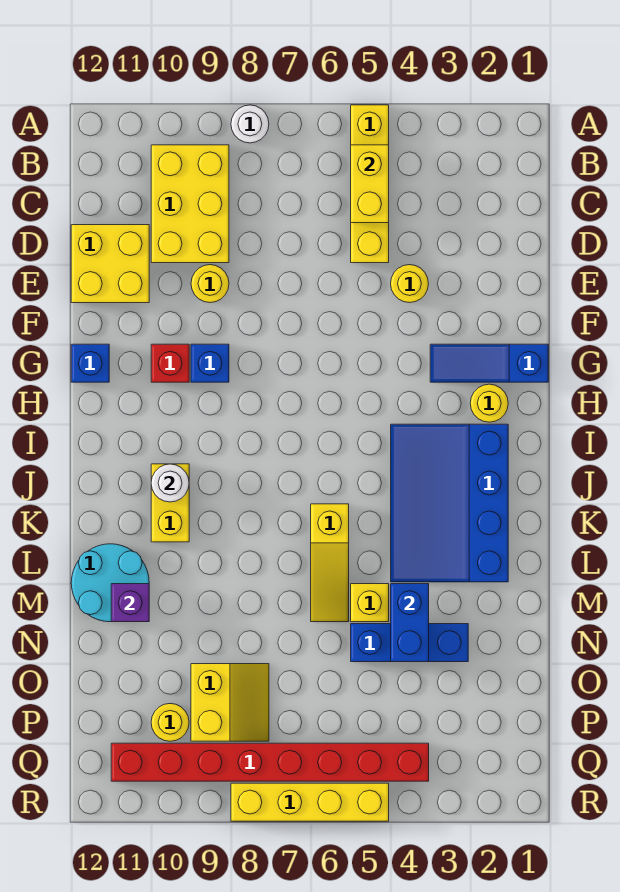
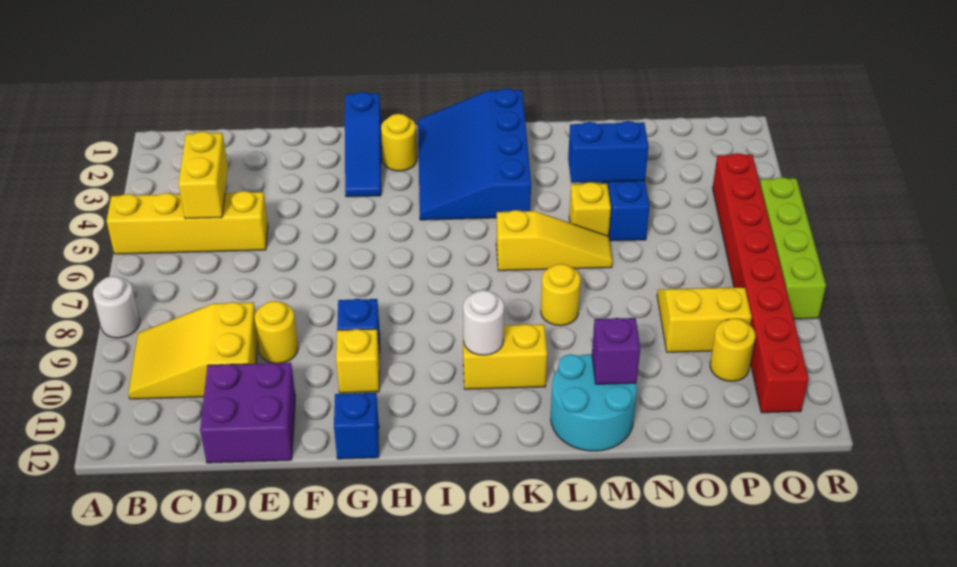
yellow brick B5:C5 level 2 -> yellow brick C4:C5 level 2
yellow brick B9:D10 level 1 -> yellow slope B9:D10 level 1 top D
yellow brick D11:E12 level 1 -> purple brick D11:E12 level 1
yellow round brick E4 level 1 -> yellow round brick L8 level 1
red brick G10 level 1 -> yellow brick G10 level 1
blue slope I2:L4 level 1 top 2 -> blue slope I1:K4 level 1 top K
yellow brick R5:R8 level 1 -> lime brick R5:R8 level 1

